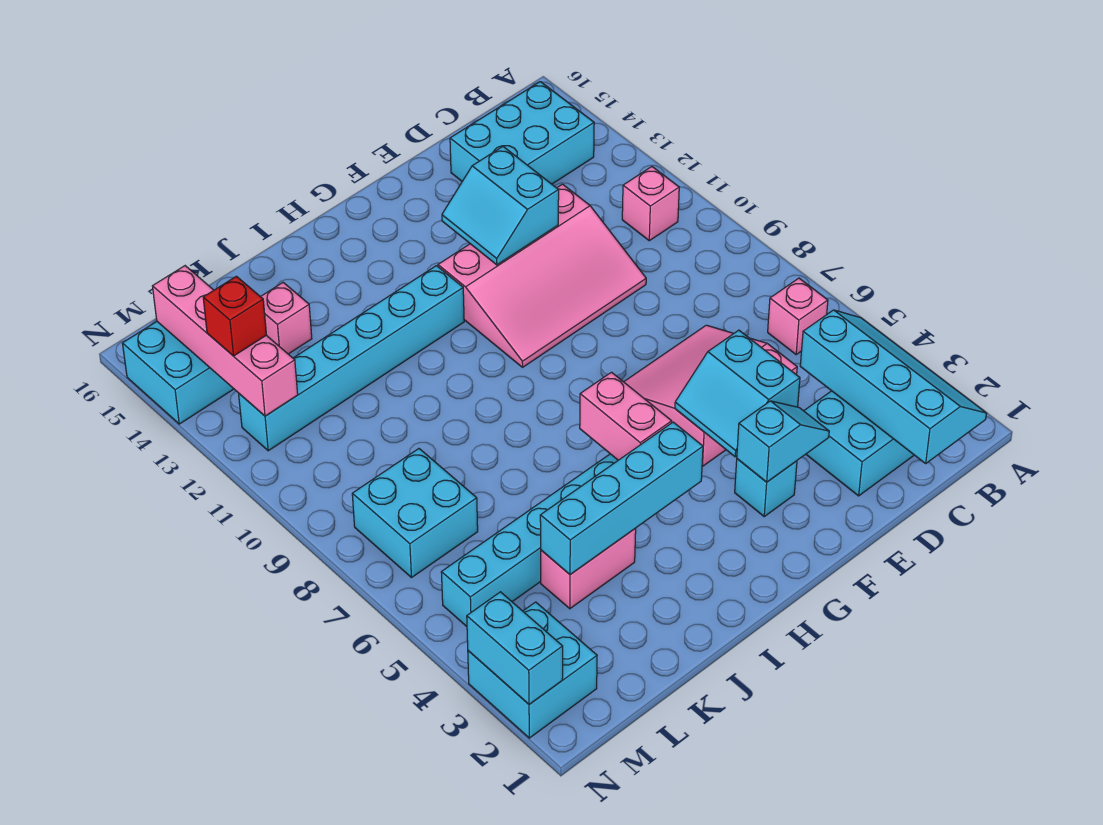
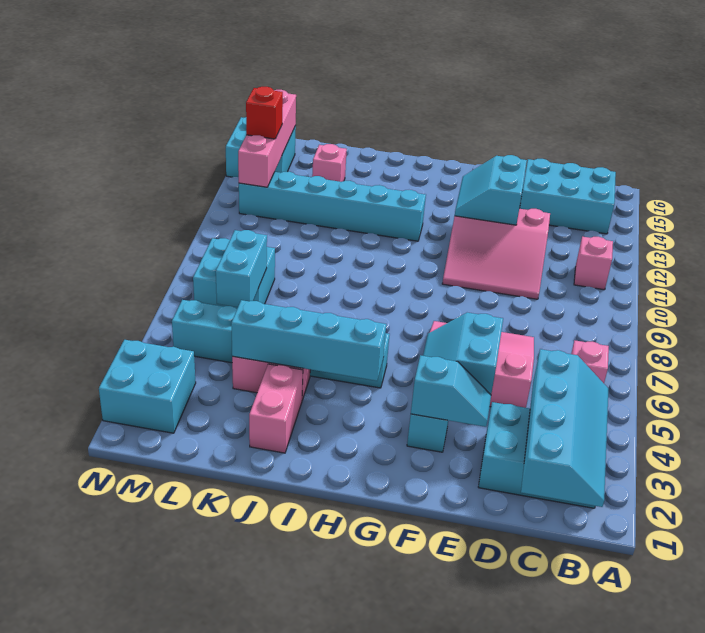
pink slope D10:G12 level 1 top 12 -> pink slope D10:F12 level 1 top 12
pink brick H5:H6 level 2 -> pink brick J2:J3 level 1
cyan brick N2:N3 level 2 -> cyan brick L6:L7 level 2

